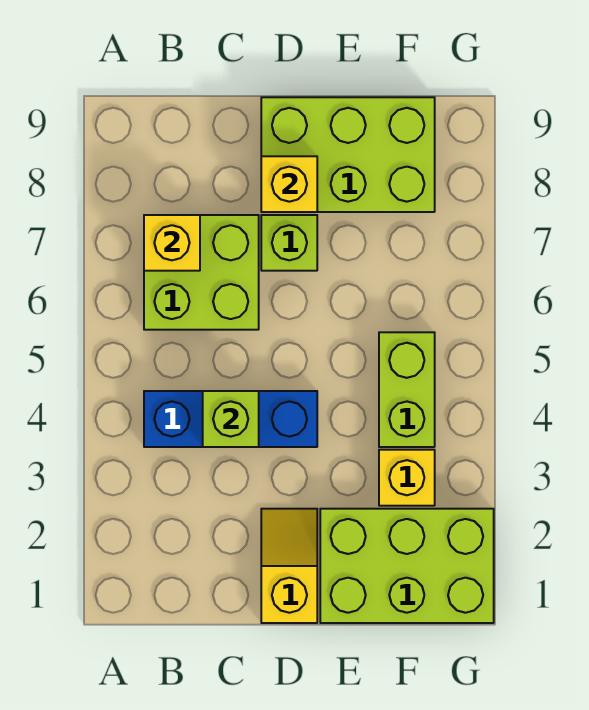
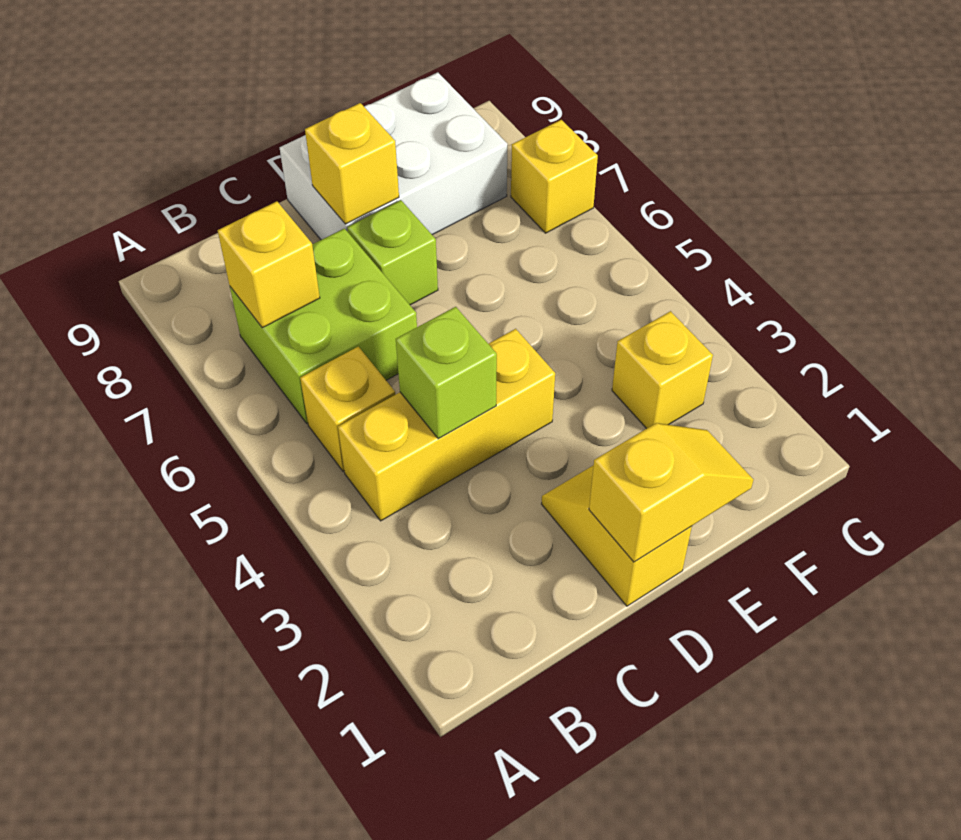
blue brick B4:D4 level 1 -> yellow brick B4:D4 level 1
none -> yellow brick B5 level 1
none -> yellow slope D1:E1 level 2 top D
lime brick D8:F9 level 1 -> white brick D8:F9 level 1
lime brick E1:G2 level 1 -> none
lime brick F4:F5 level 1 -> none
none -> yellow brick G7 level 1

